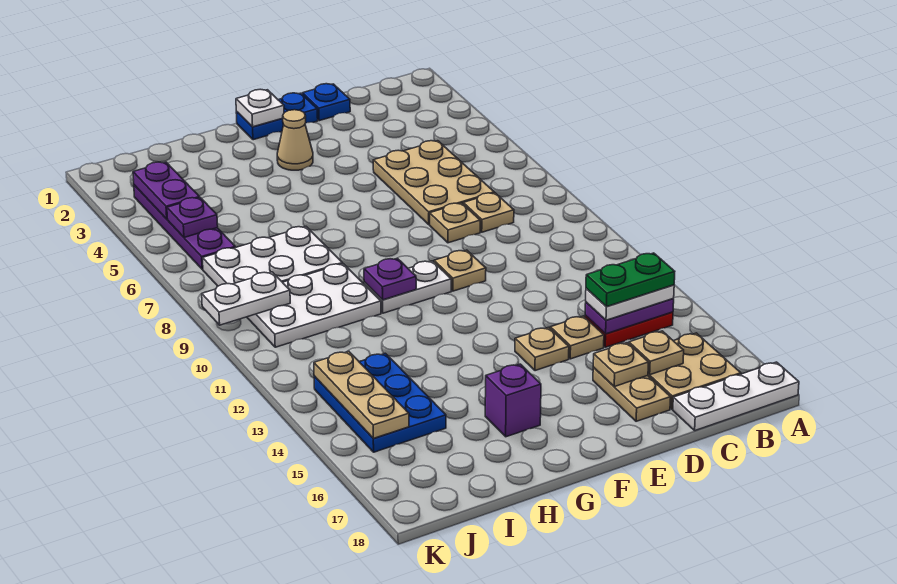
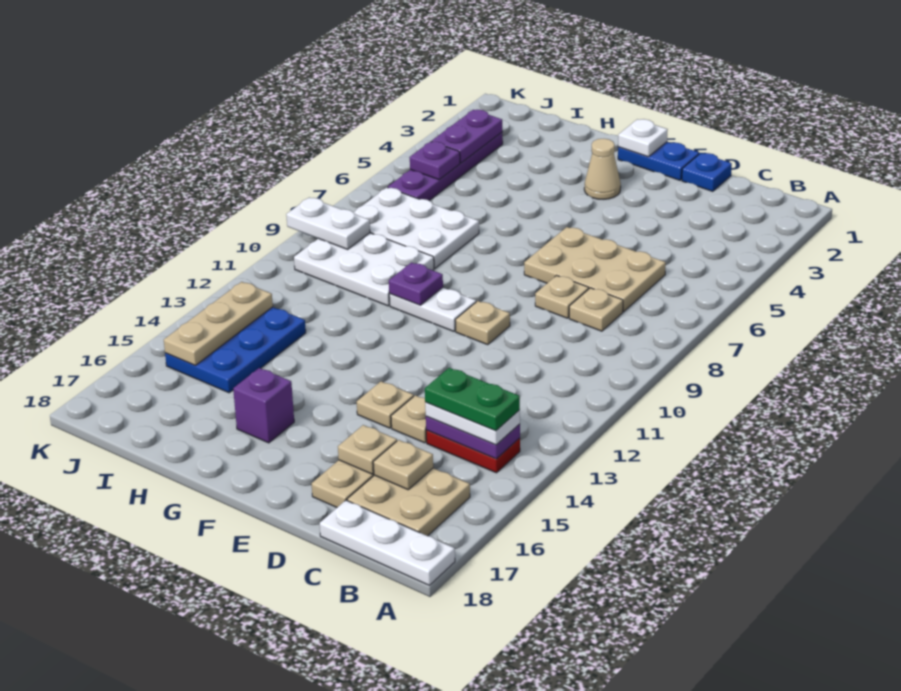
tan plate C5:D7 level 1 -> tan plate C6:E7 level 1

